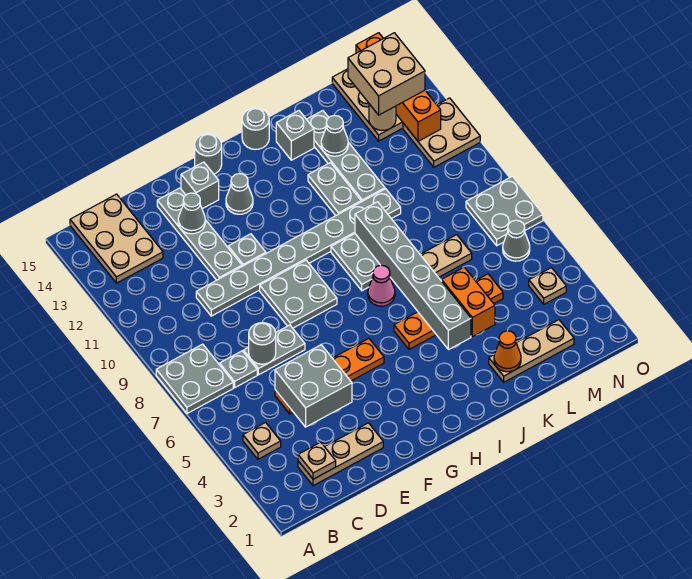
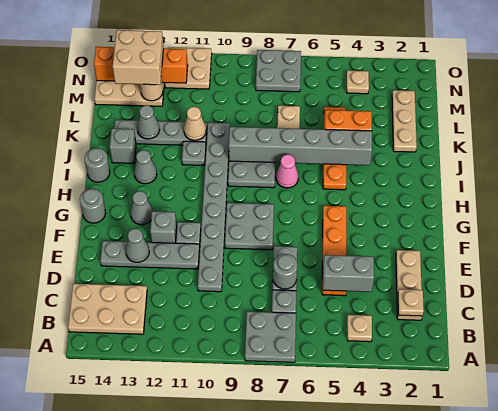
grey brick D4:E5 level 2 -> grey brick D4:D5 level 2
grey brick F14 level 1 -> grey brick F12 level 1
grey plate J11:J12 level 1 -> grey plate J11 level 1
orange cone K2 level 2 -> none
none -> tan cone K11 level 2
grey cone N6 level 1 -> grey cone I13 level 1

